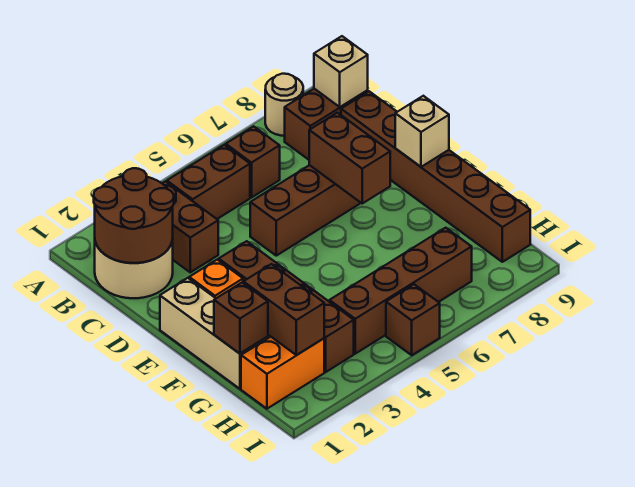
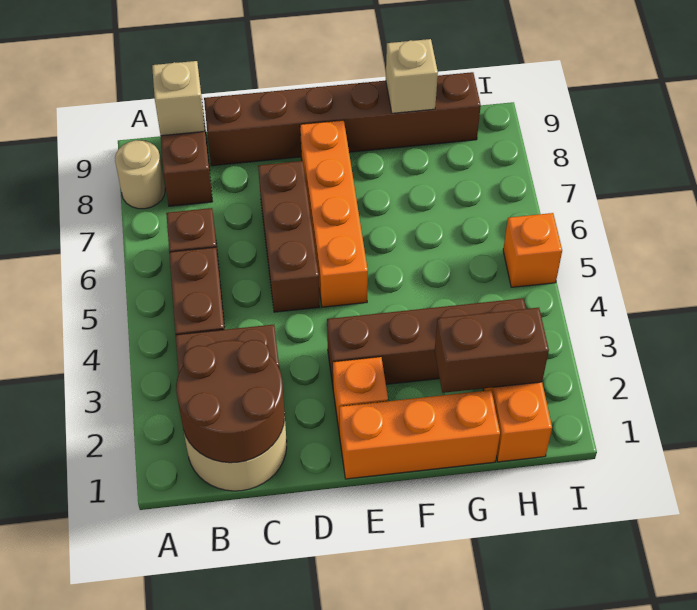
brown brick D7:E7 level 2 -> none
tan brick E1:G1 level 1 -> orange brick E1:G1 level 1
none -> orange brick E5:E8 level 1
tan brick E9 level 2 -> tan brick G9 level 2
brown brick G1 level 2 -> none
brown brick H4:H7 level 1 -> none
brown brick I5 level 1 -> orange brick I5 level 1

